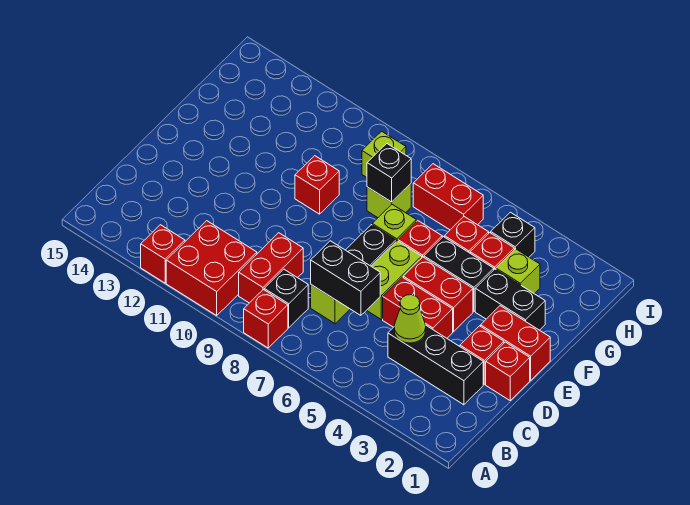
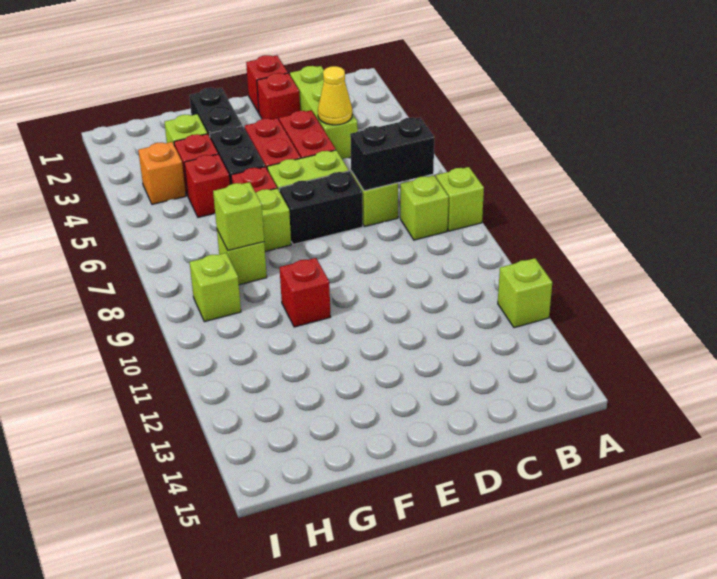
red brick A8 level 1 -> lime brick A8 level 1
red brick A10:B11 level 1 -> none
red brick A12 level 1 -> lime brick A12 level 1
black brick B8 level 1 -> lime brick B8 level 1
red brick B9:C9 level 1 -> none
black brick C2:C4 level 1 -> lime brick C2:C4 level 1
lime cone C4 level 2 -> yellow cone C4 level 2
black brick C6:C7 level 2 -> black brick B7:C7 level 2
red brick E1:E2 level 1 -> none
black brick G8 level 2 -> lime brick G8 level 2
black brick H4 level 1 -> orange brick H4 level 1
red brick H6:H7 level 1 -> none

